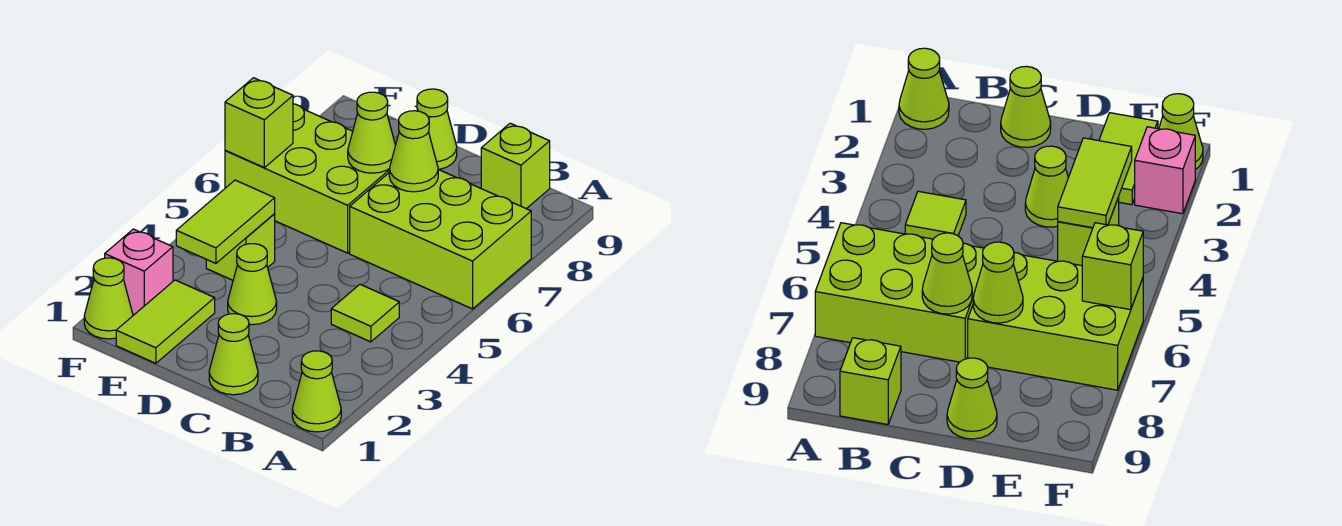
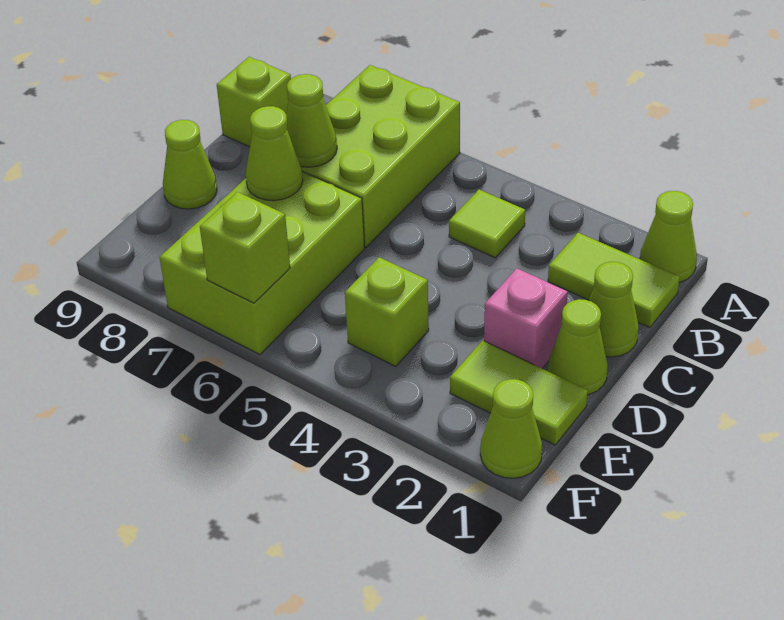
lime cone D3 level 1 -> lime cone D1 level 1
lime tile E3:E4 level 2 -> lime tile B1:B2 level 1
pink brick F2 level 1 -> pink brick D2 level 1

